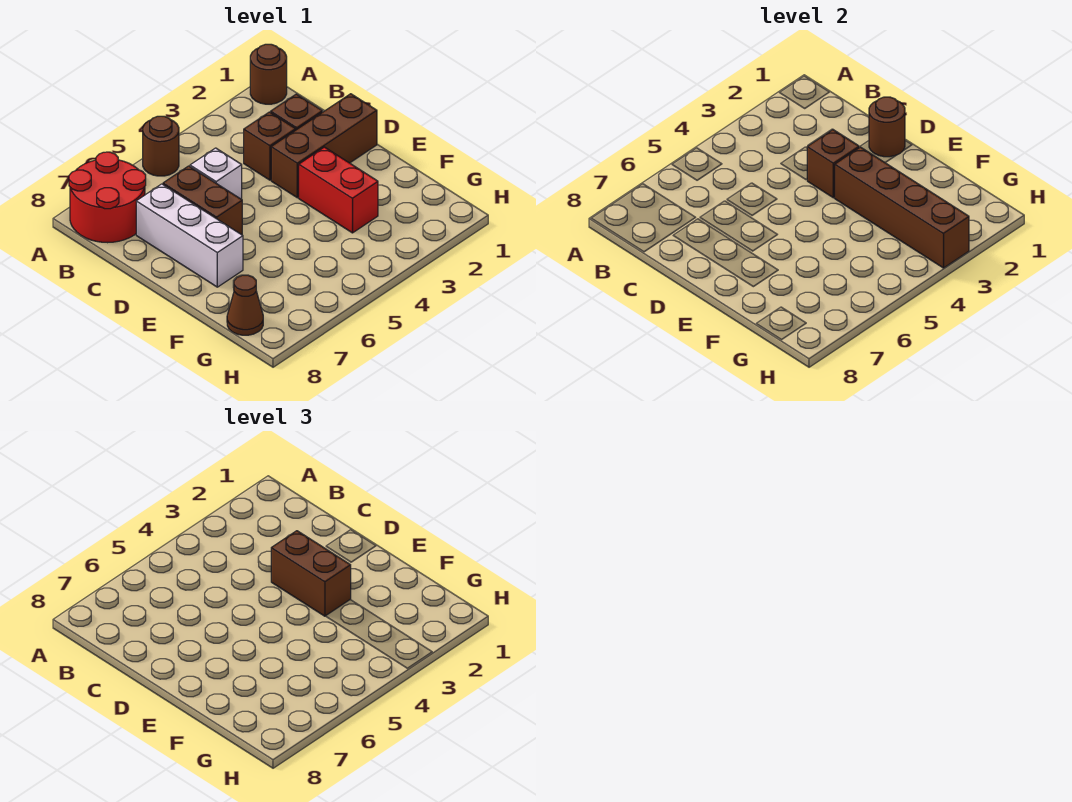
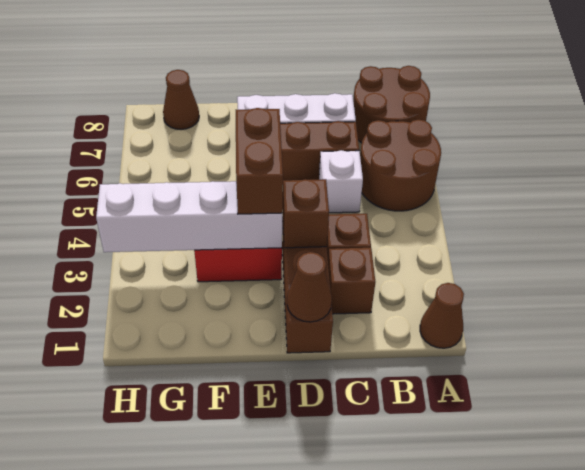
brown round brick A1 level 1 -> brown cone A1 level 1
brown round brick A5 level 1 -> brown round brick A5:B6 level 1
red round brick A7:B8 level 1 -> brown round brick A7:B8 level 1
brown round brick D1 level 2 -> brown cone D1 level 2
brown brick D3:E3 level 3 -> brown brick E3:E4 level 3
brown brick E3:H3 level 2 -> white brick E3:H3 level 2

